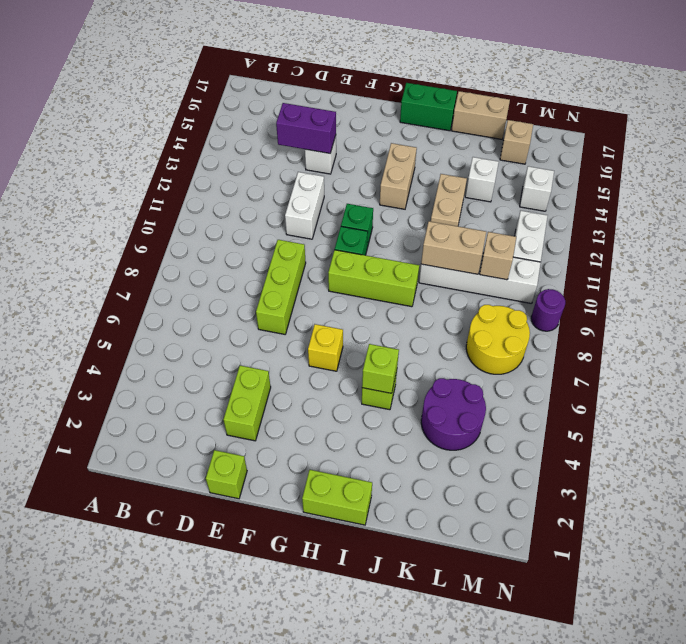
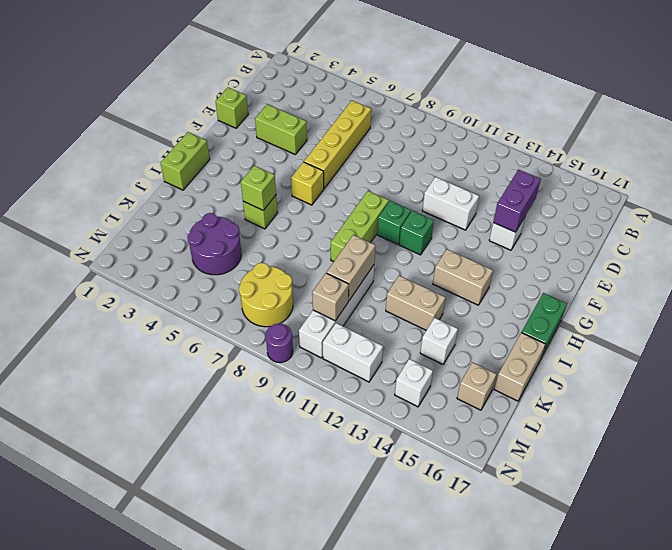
none -> yellow brick C6:F6 level 1
lime brick E7:E9 level 1 -> none

